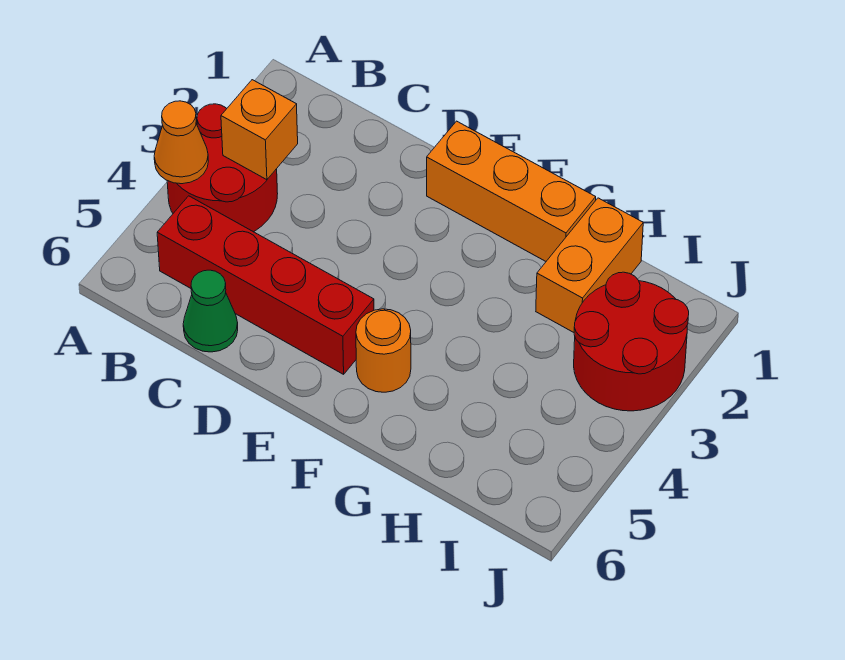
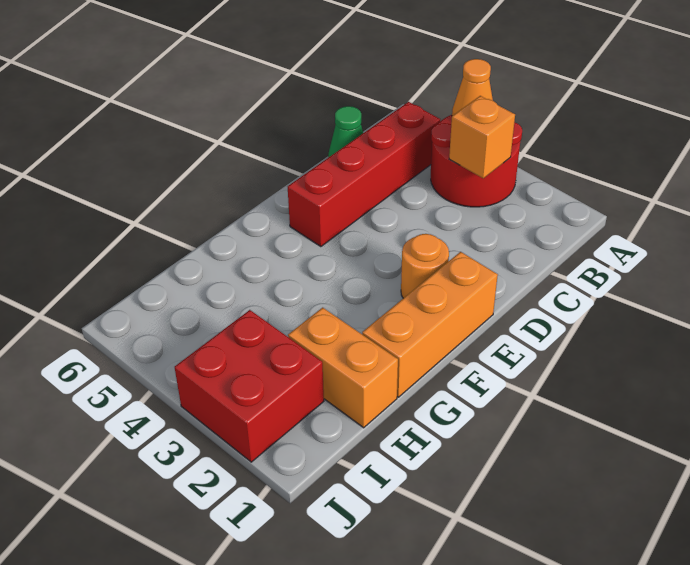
orange round brick F5 level 1 -> orange round brick E2 level 1
red round brick I2:J3 level 1 -> red brick I2:J3 level 1

